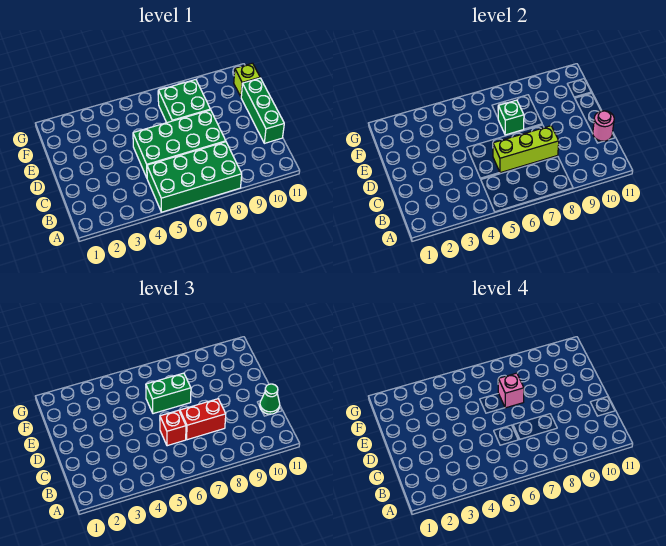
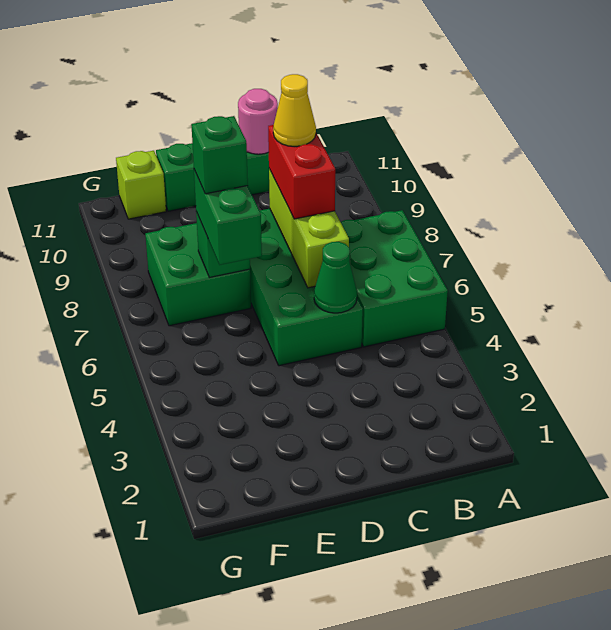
green brick A5:B8 level 1 -> green brick A5:B7 level 1
red brick C6 level 3 -> none
none -> yellow cone C8 level 4
green cone C11 level 3 -> green cone C5 level 2
pink brick E7 level 4 -> green brick E7 level 4

